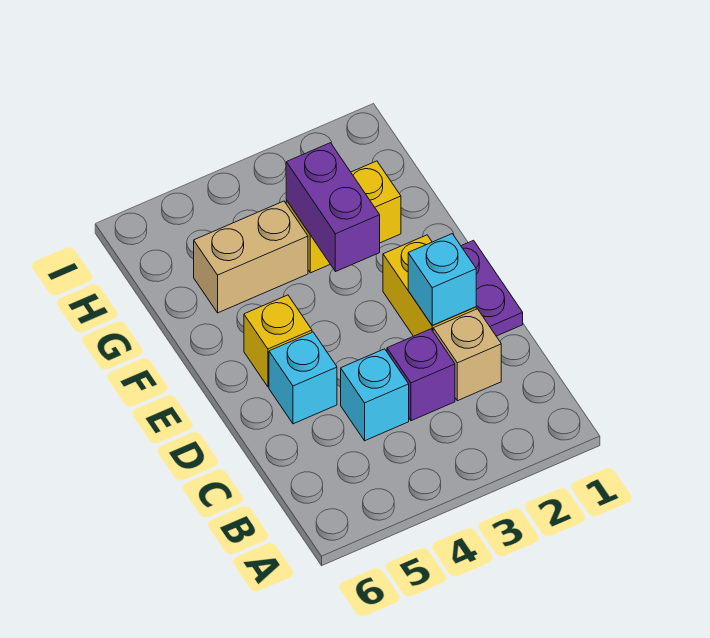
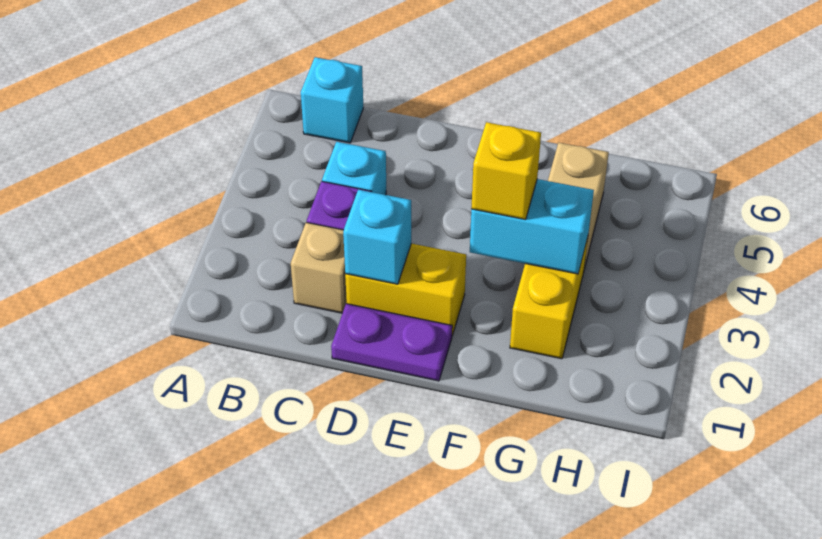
cyan brick D5 level 1 -> cyan brick B6 level 1
yellow brick E5 level 1 -> yellow brick F3 level 3
purple brick F3:G3 level 2 -> cyan brick F3:G3 level 2

